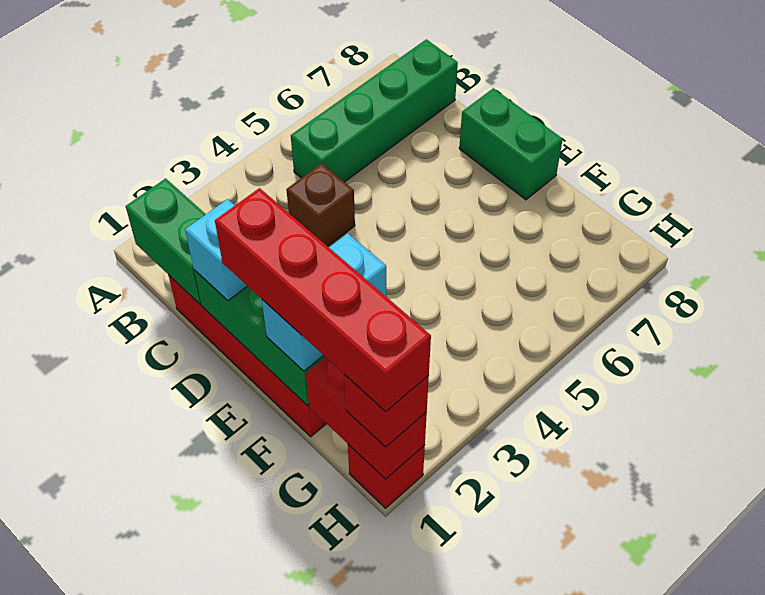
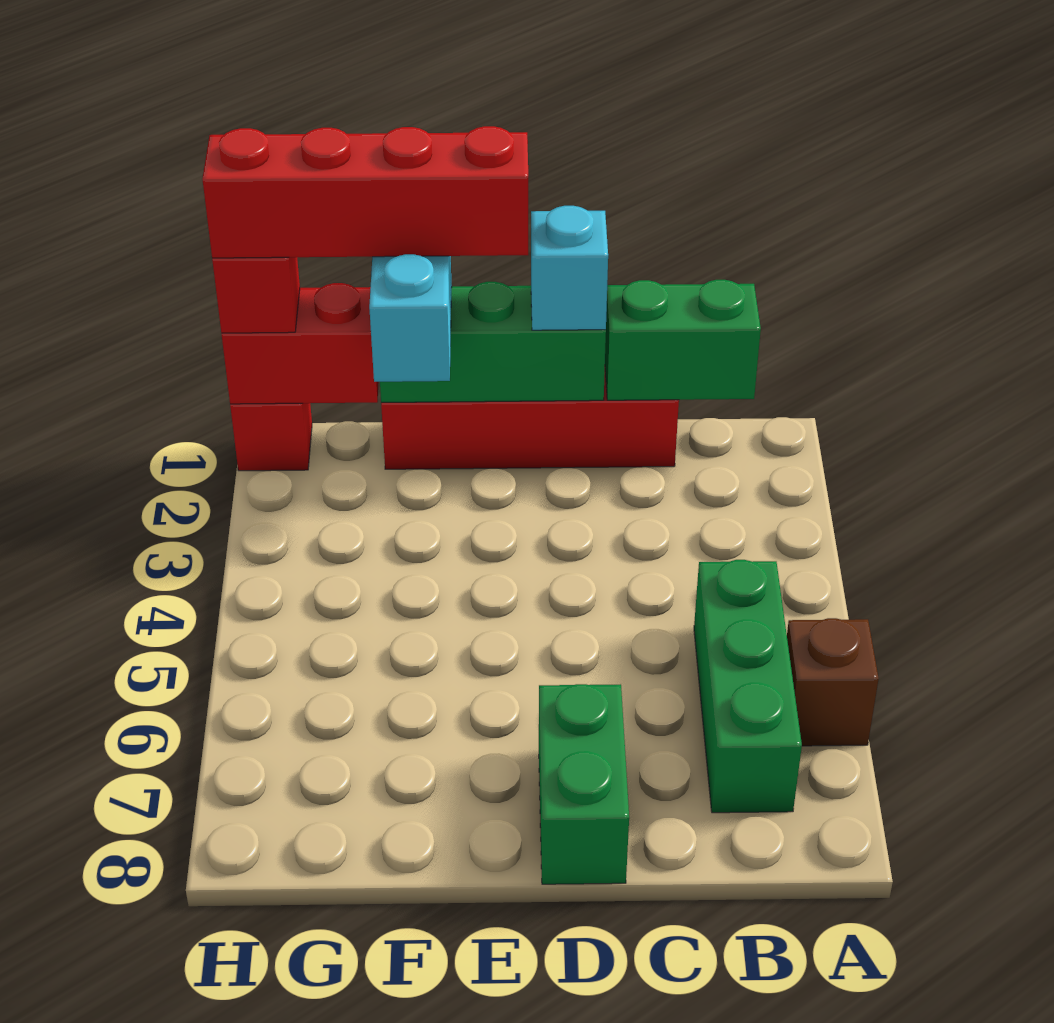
green brick B5:B8 level 1 -> green brick B5:B7 level 1
brown brick C4 level 1 -> brown brick A6 level 1
green brick D8:E8 level 1 -> green brick D7:D8 level 1

